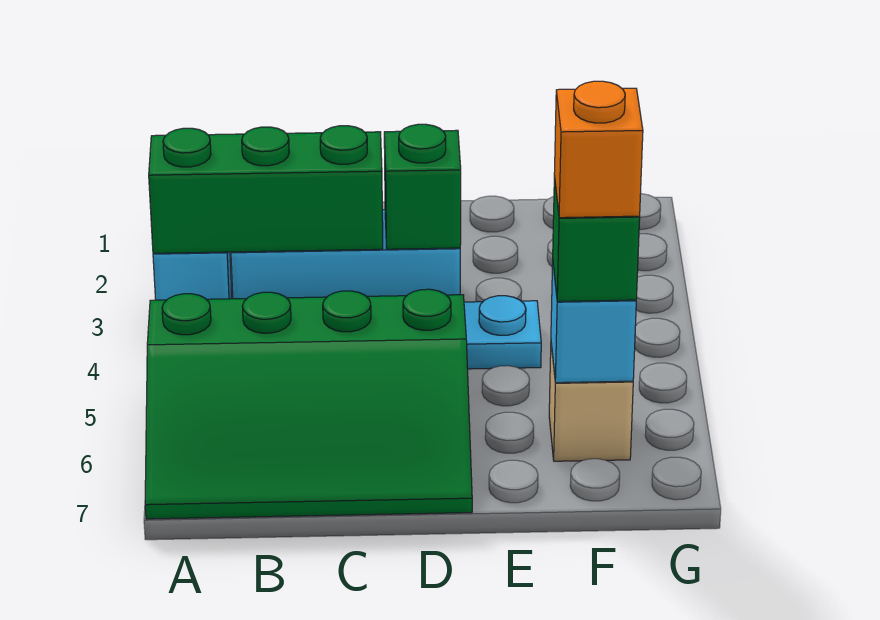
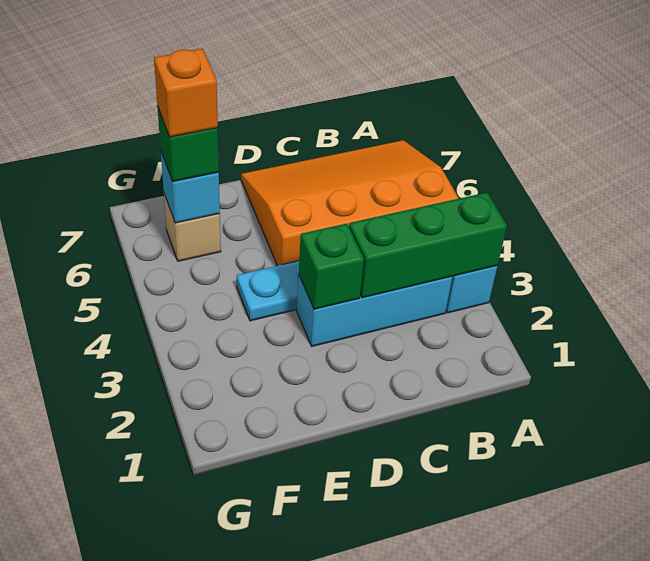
green slope A5:D7 level 1 top 5 -> orange slope A5:D7 level 1 top 5

